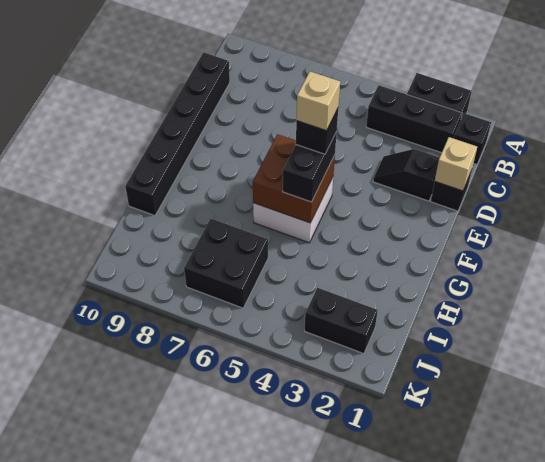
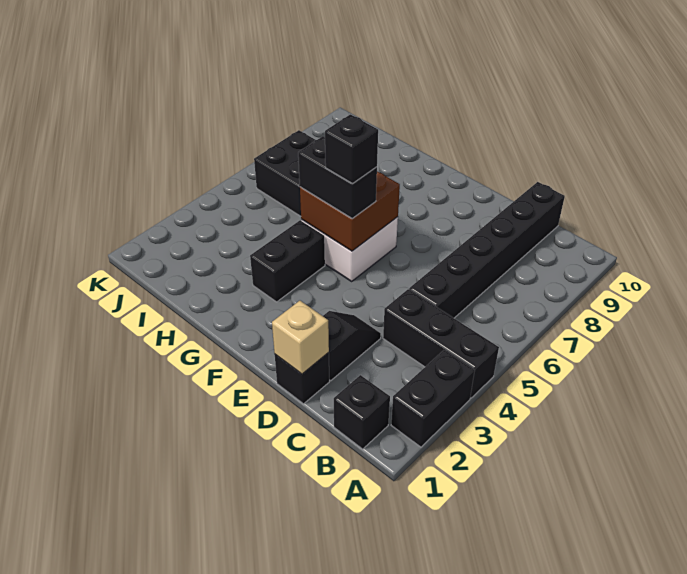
black brick B2:B4 level 1 -> black brick A4:C4 level 1
black brick C10:H10 level 1 -> black brick C5:C10 level 1
tan brick F5 level 5 -> none
black brick J2:J3 level 1 -> black brick G3:G4 level 1

